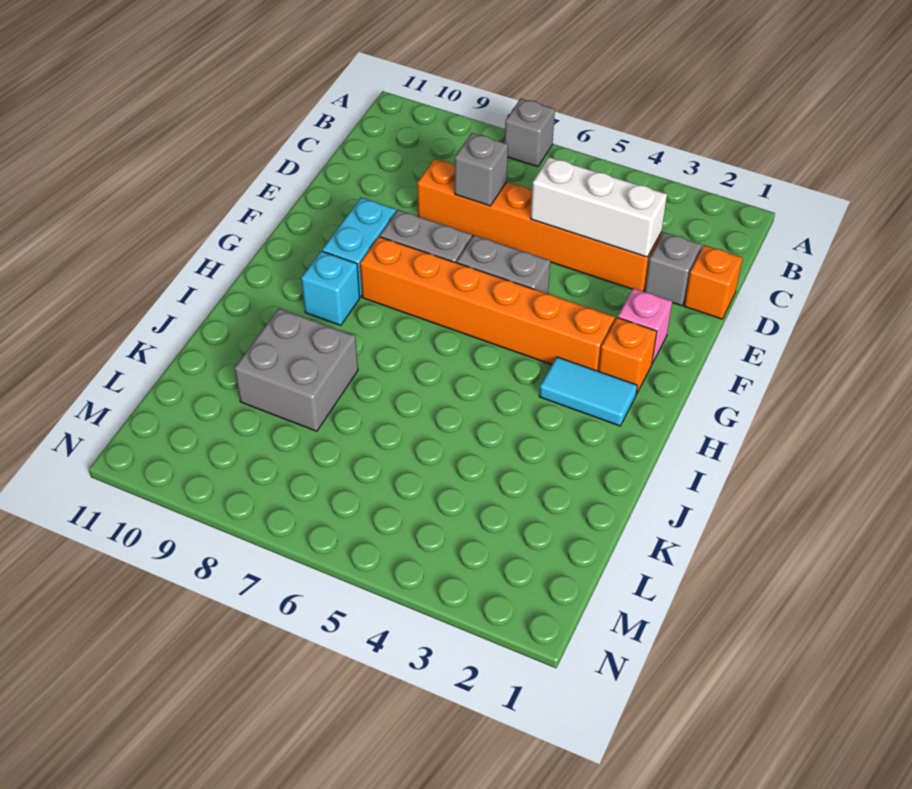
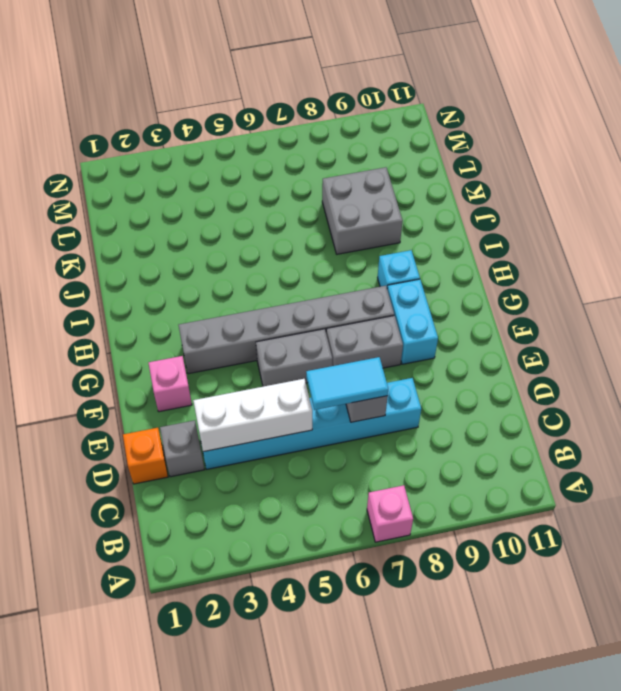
grey brick A7 level 1 -> pink brick A7 level 1
orange brick D3:D8 level 1 -> cyan brick D3:D8 level 1
orange brick G2 level 1 -> none
orange brick G3:G8 level 1 -> grey brick G3:G8 level 1
cyan tile H2:H3 level 1 -> cyan tile D6:D7 level 3

